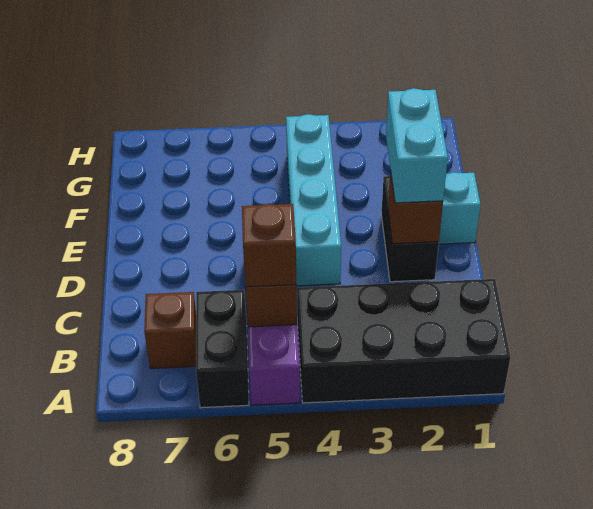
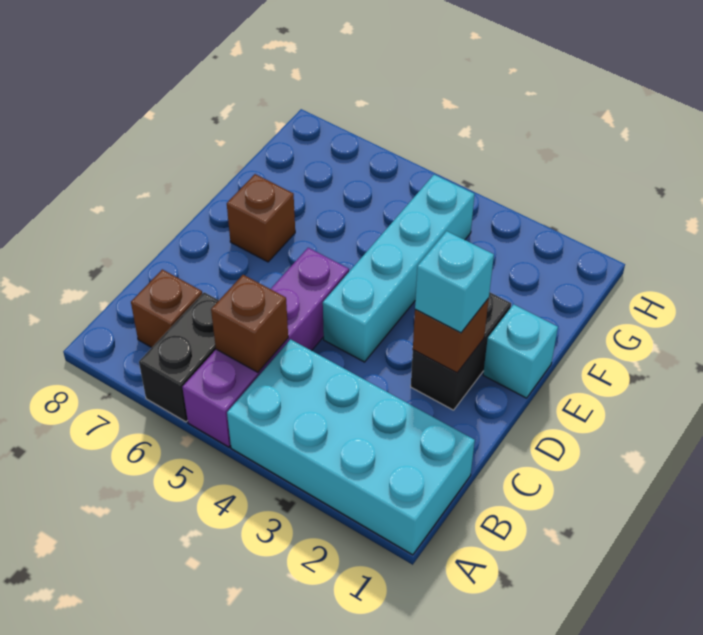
black brick A1:B4 level 1 -> cyan brick A1:B4 level 1
brown brick B5 level 3 -> brown brick E7 level 1
cyan brick D2:E2 level 3 -> cyan brick D2 level 3

